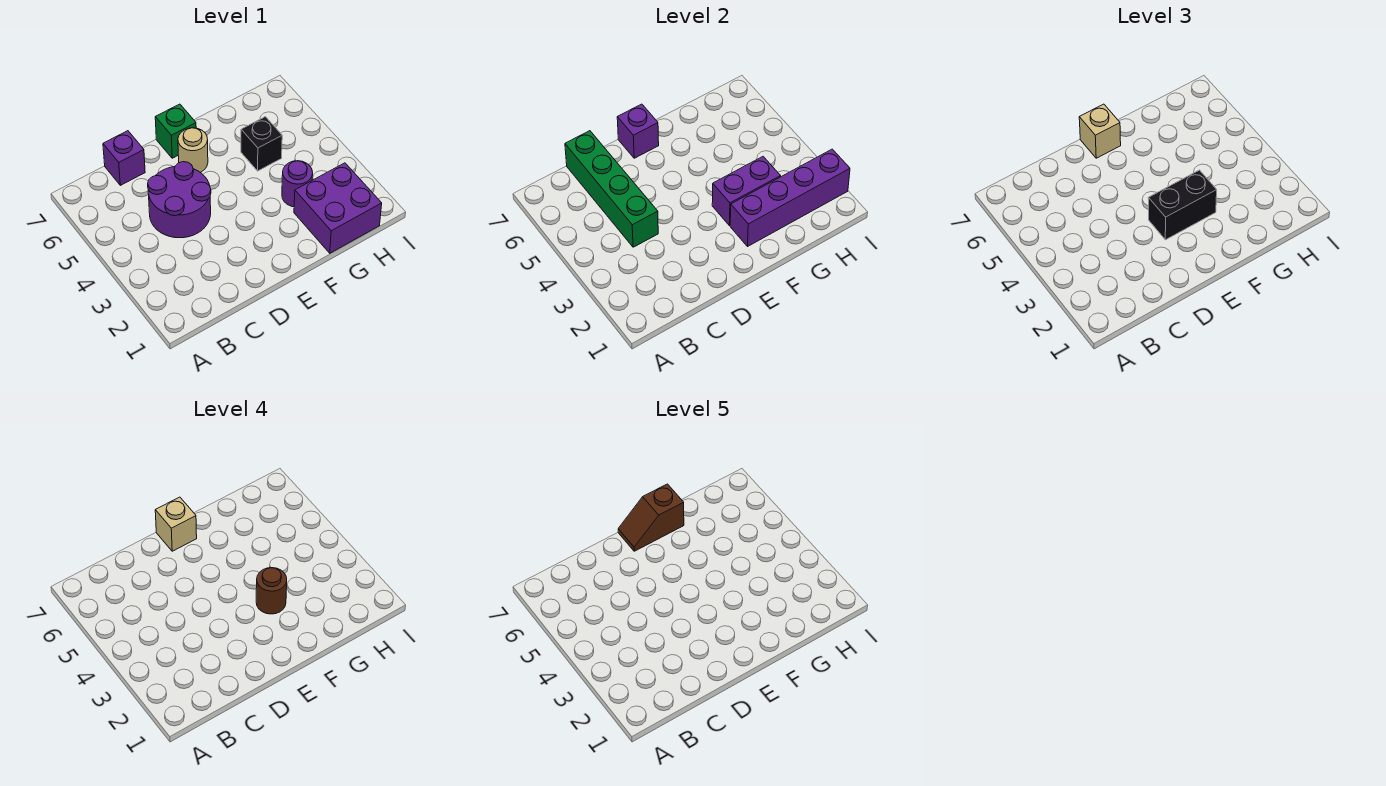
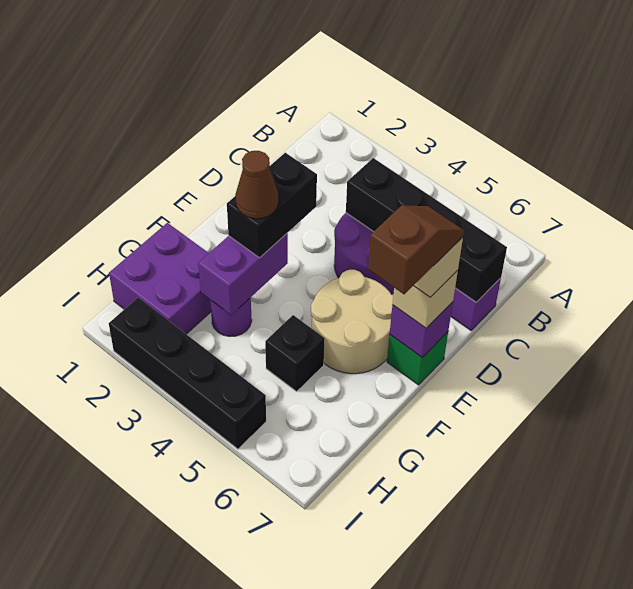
green brick C4:C7 level 2 -> black brick C4:C7 level 2
tan round brick E6 level 1 -> tan round brick E5:F6 level 1
purple brick F2:I2 level 2 -> none
brown round brick F3 level 4 -> brown cone F3 level 4
none -> black brick I2:I5 level 1

